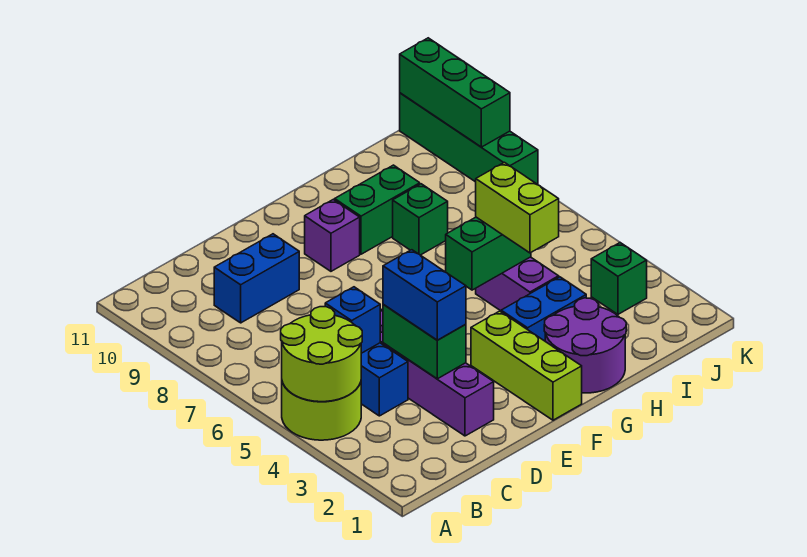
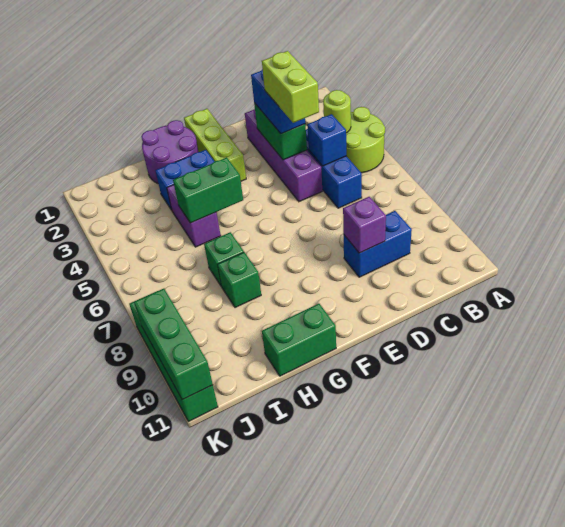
lime round brick A4:B5 level 2 -> lime round brick B4 level 2
purple brick F9 level 1 -> purple brick D9 level 2
green brick G9:H9 level 1 -> green brick G11:H11 level 1
lime brick H4:H5 level 3 -> lime brick D4:D5 level 4
green brick J3 level 1 -> green brick H7 level 1

